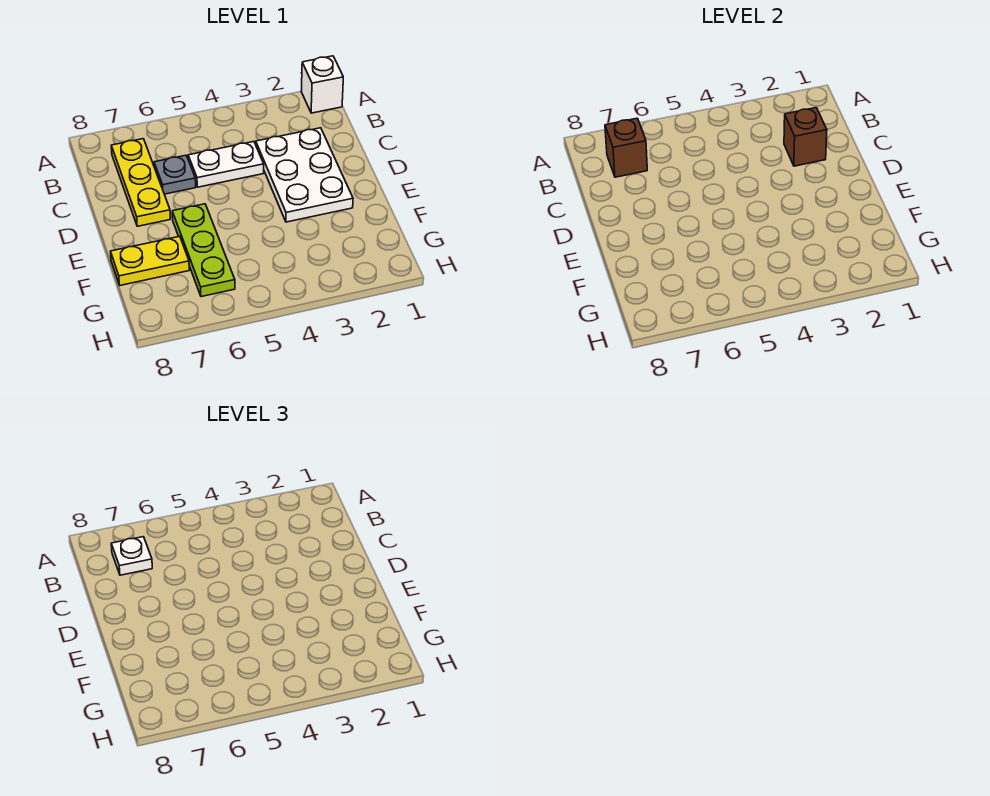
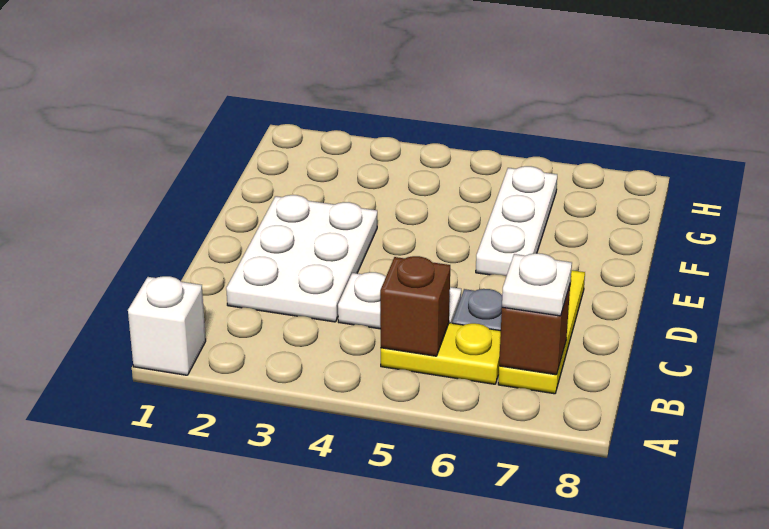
brown brick C2 level 2 -> brown brick B5 level 2
lime plate E6:G6 level 1 -> white plate E6:G6 level 1
yellow plate F7:F8 level 1 -> yellow plate B5:B6 level 1

